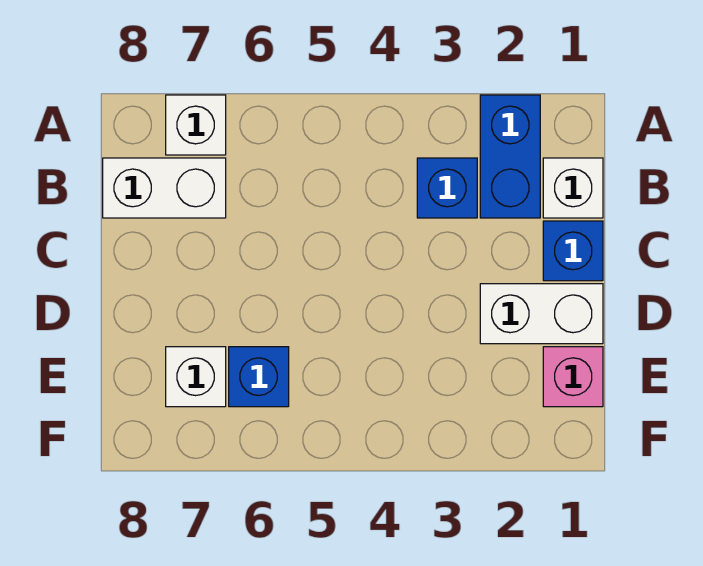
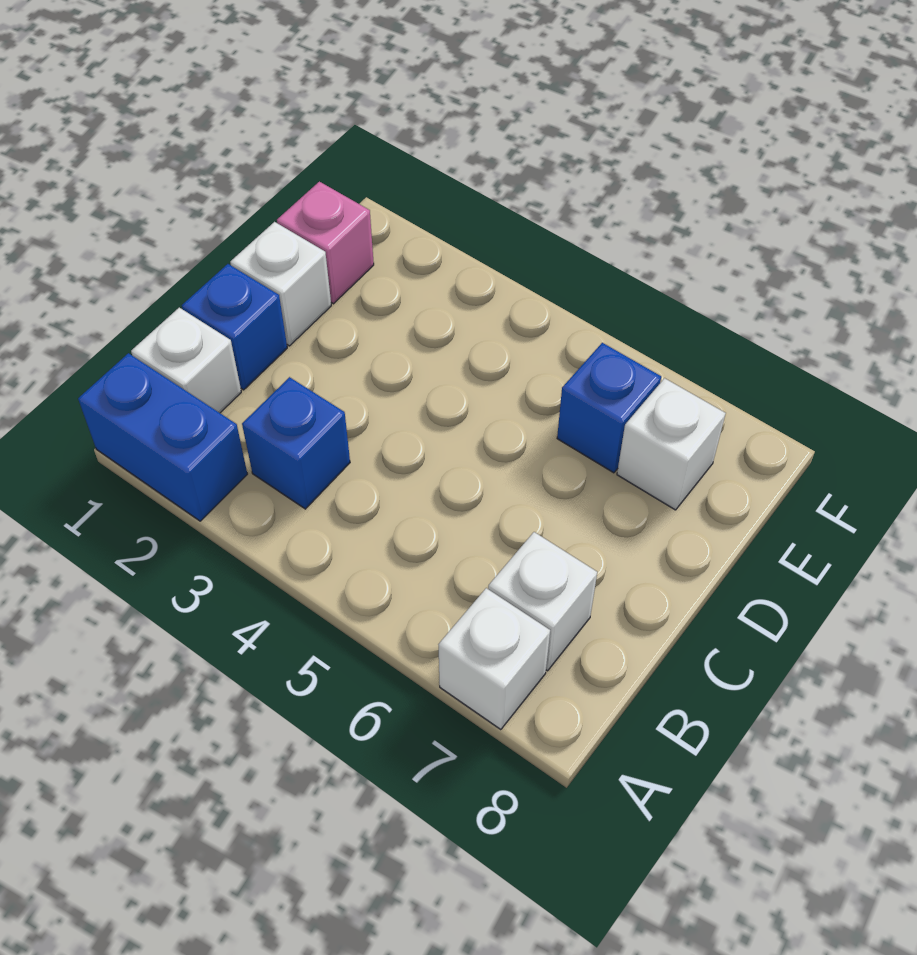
blue brick A2:B2 level 1 -> blue brick A1:A2 level 1
white brick B7:B8 level 1 -> white brick B7 level 1
white brick D1:D2 level 1 -> white brick D1 level 1

